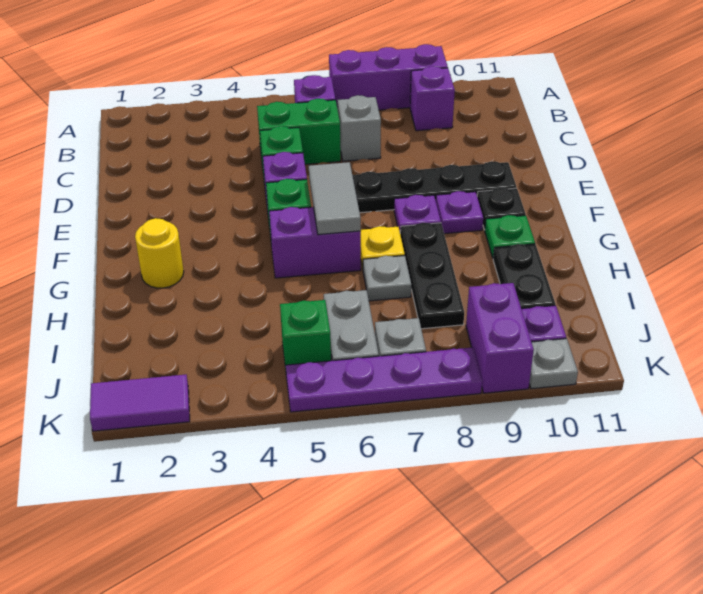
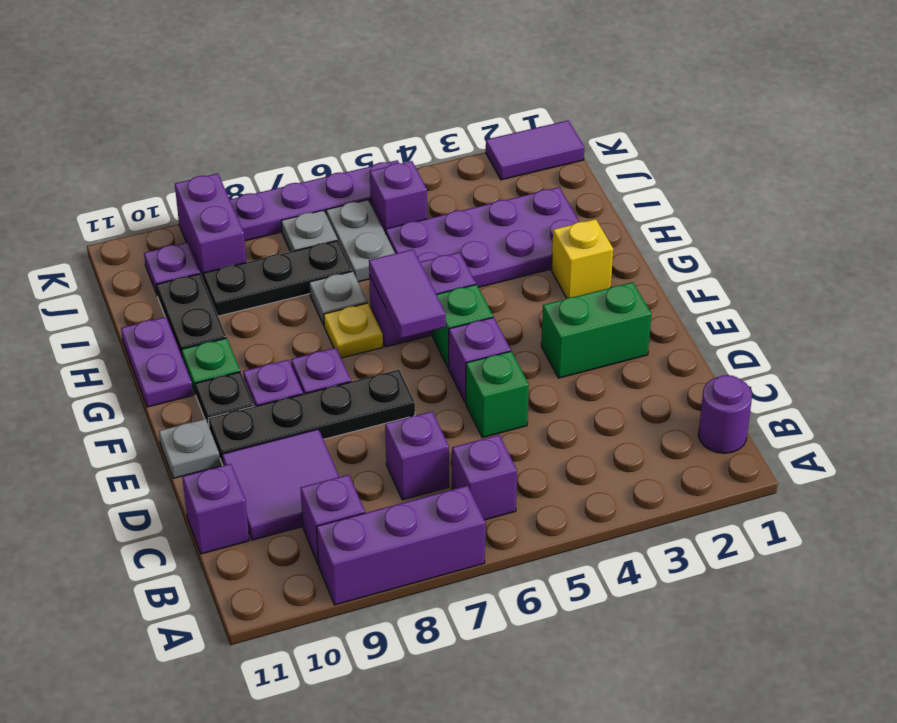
none -> purple round brick B1 level 1
green brick C5:C6 level 1 -> green brick E2:E3 level 1
grey brick C7 level 1 -> purple brick C7 level 1
none -> purple tile C9:D10 level 1
none -> purple brick C11 level 1
grey tile F6:G6 level 2 -> purple tile F6:G6 level 2
yellow round brick G2 level 1 -> yellow brick G2 level 1
black plate G8:I8 level 1 -> black plate I7:I9 level 1
none -> purple plate G11:H11 level 1
none -> purple plate H2:I5 level 1
green brick J5 level 1 -> purple brick J5 level 1
grey plate K10 level 1 -> grey plate E11 level 1

